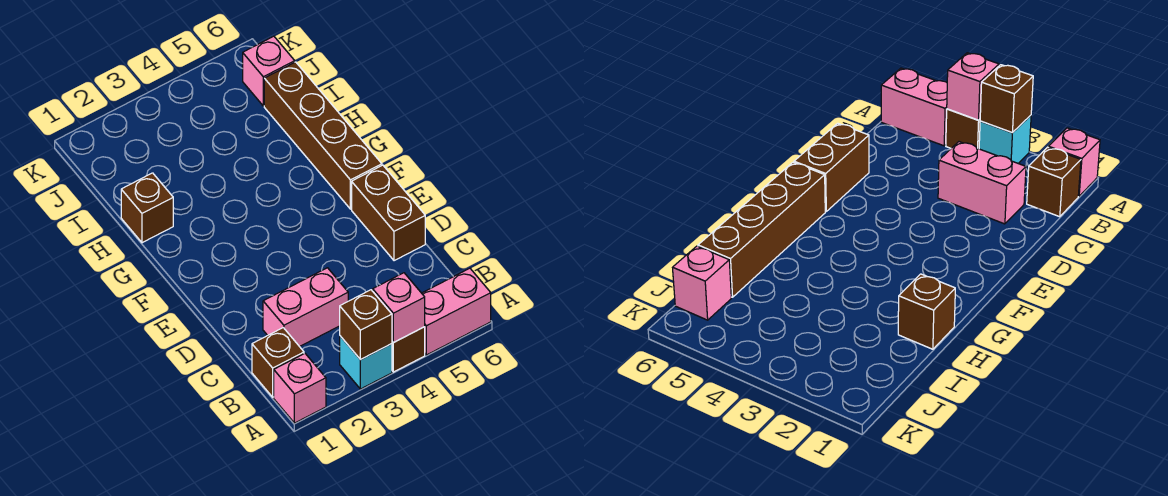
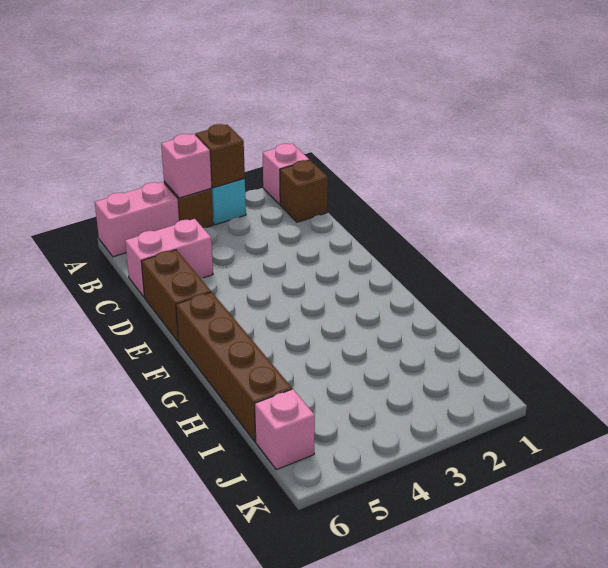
pink brick C2:C3 level 1 -> pink brick C5:C6 level 1
brown brick H1 level 1 -> none

